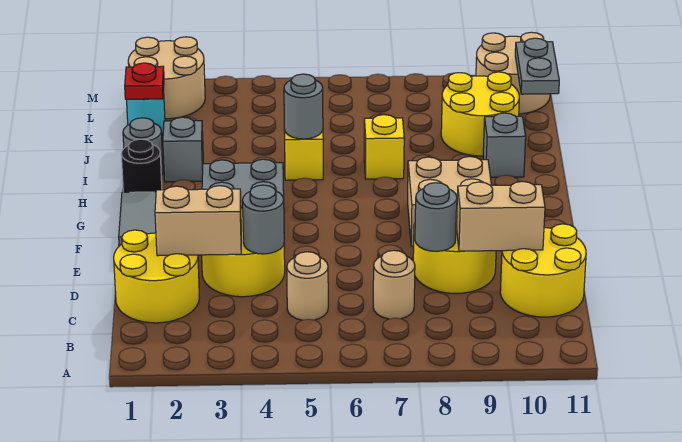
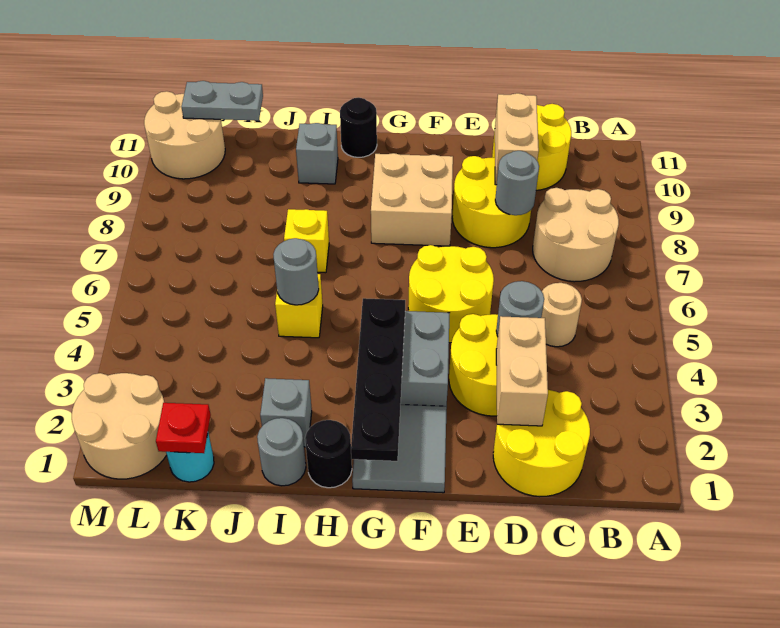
tan round brick C7 level 1 -> tan round brick B7:C8 level 1
none -> black plate G1:G4 level 2
none -> black round brick H11 level 1
yellow round brick J9:K10 level 1 -> yellow round brick E5:F6 level 1

